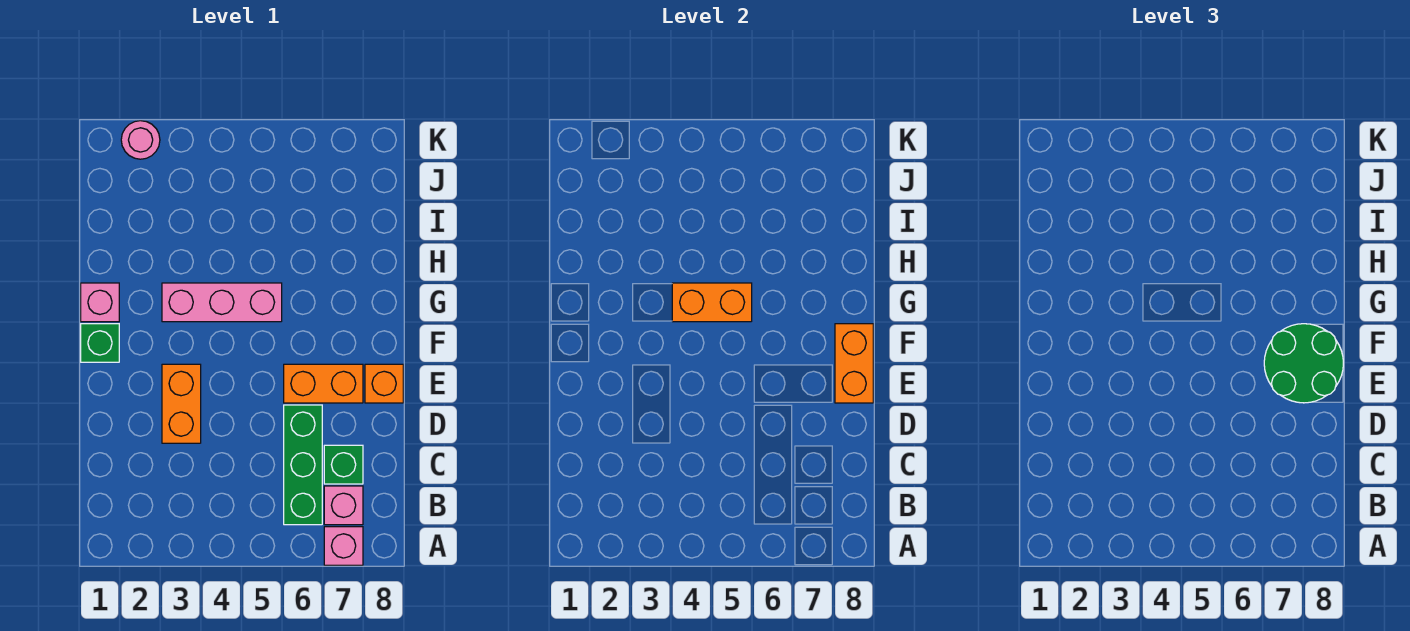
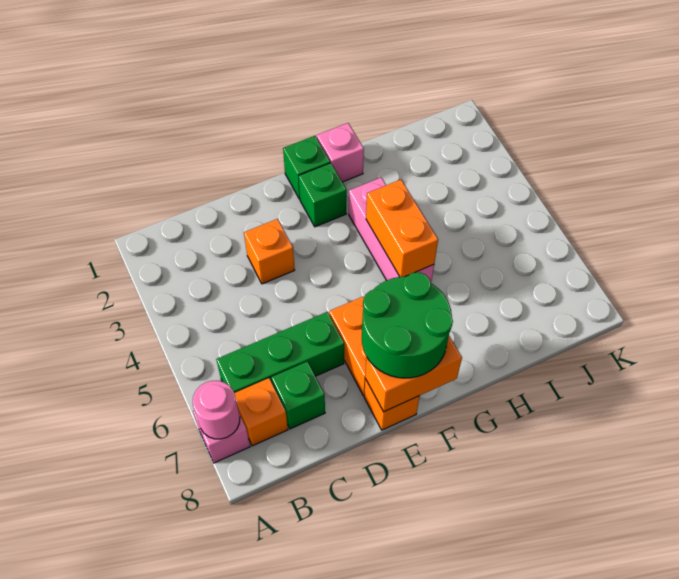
pink brick B7 level 1 -> orange brick B7 level 1
orange brick D3:E3 level 1 -> orange brick D3 level 1
none -> green brick F2 level 1
pink round brick K2 level 1 -> pink round brick A7 level 2

